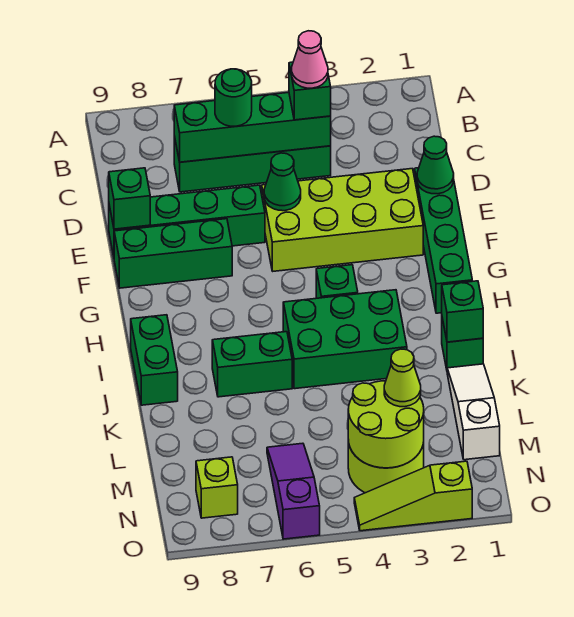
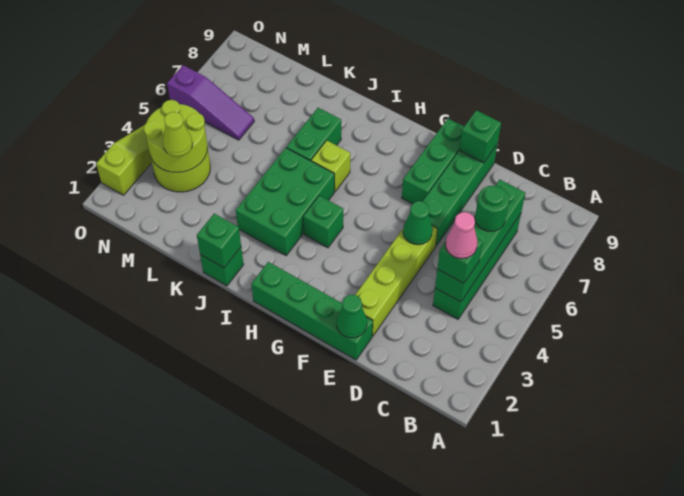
lime brick E2:F5 level 1 -> lime brick E2:E5 level 1
green brick I9:J9 level 1 -> none
white slope K1:M1 level 1 top M -> none
lime brick N8 level 1 -> lime brick I6 level 1

